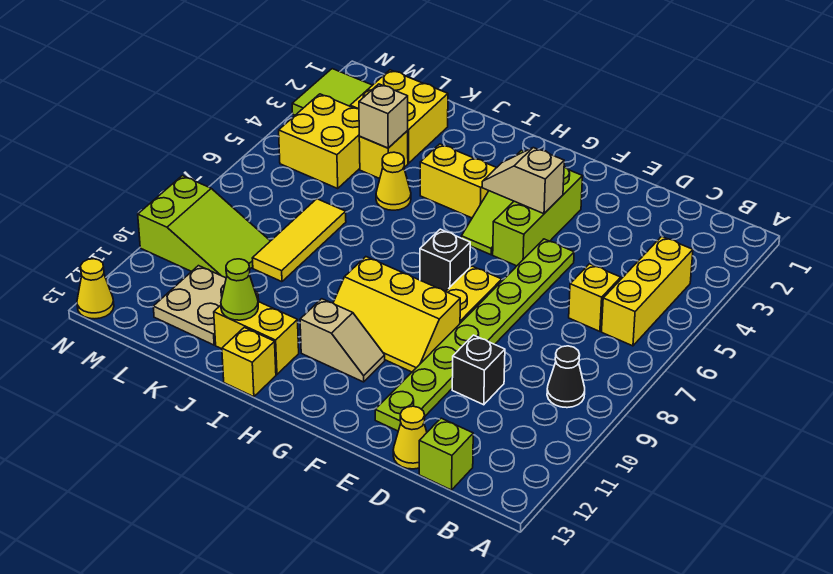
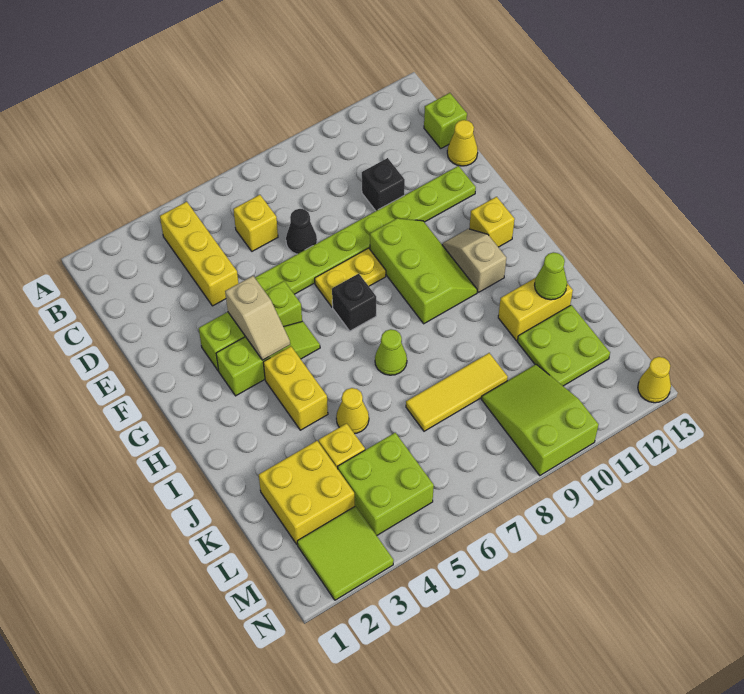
yellow brick B4:B6 level 1 -> yellow brick B4:D4 level 1
black cone B9 level 1 -> black cone D7 level 1
yellow slope F9:H10 level 1 top 9 -> lime slope F9:H10 level 1 top 9
none -> lime cone I7 level 1
yellow brick I12:J12 level 1 -> yellow brick J11:J12 level 1
yellow brick I13 level 1 -> yellow brick G12 level 1
tan brick K4 level 2 -> none
tan plate K11:L12 level 1 -> lime plate K11:L12 level 1
yellow brick L4:M5 level 1 -> lime brick L4:M5 level 1

